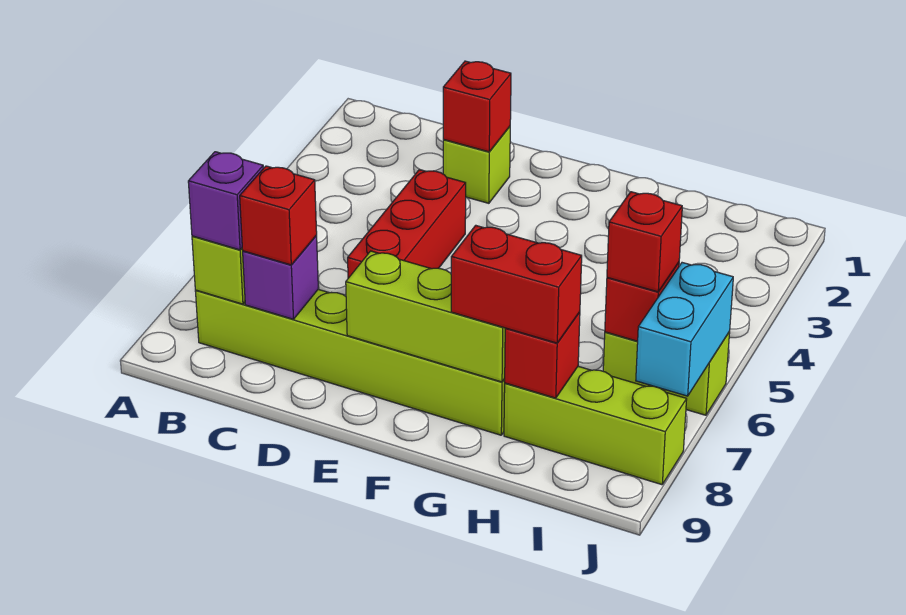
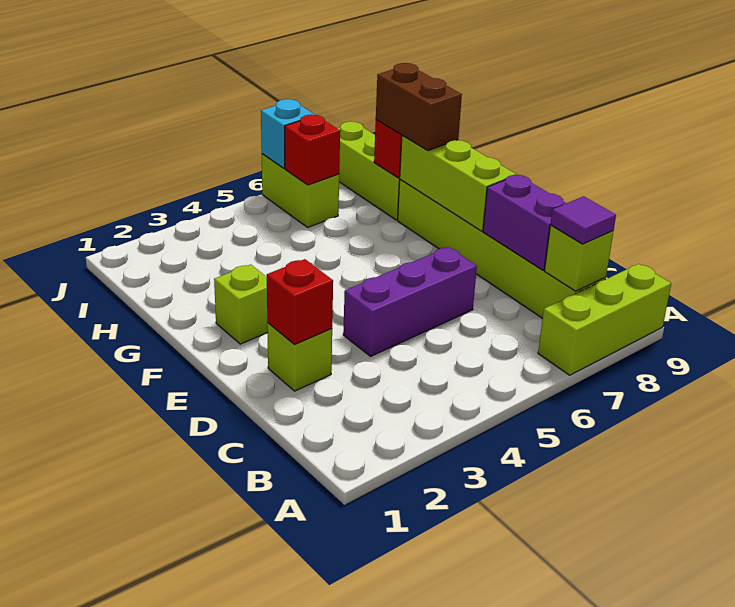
none -> lime brick A7:A9 level 1
purple brick B8 level 3 -> purple tile B8 level 3
purple brick C8 level 2 -> purple brick C8:D8 level 2
red brick C8 level 3 -> none
red brick D4:D6 level 1 -> purple brick D4:D6 level 1
none -> lime brick F2 level 1
red brick G8:H8 level 3 -> brown brick G8:H8 level 3
red brick I6 level 3 -> none
cyan brick J6:J7 level 2 -> cyan brick J6 level 2

